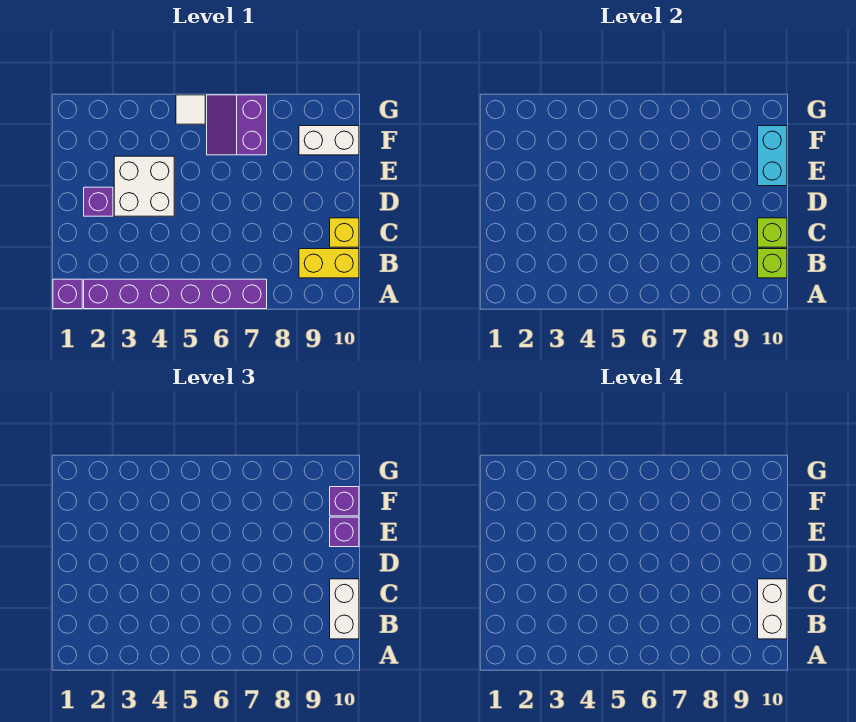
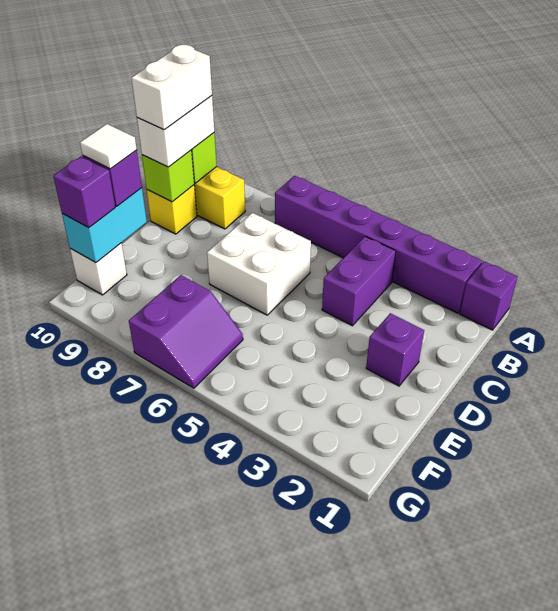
none -> purple brick B4:C4 level 1
white brick D3:E4 level 1 -> white brick C6:D7 level 1
white brick F9:F10 level 1 -> white brick F10 level 1
white tile G5 level 1 -> white tile E10 level 4

